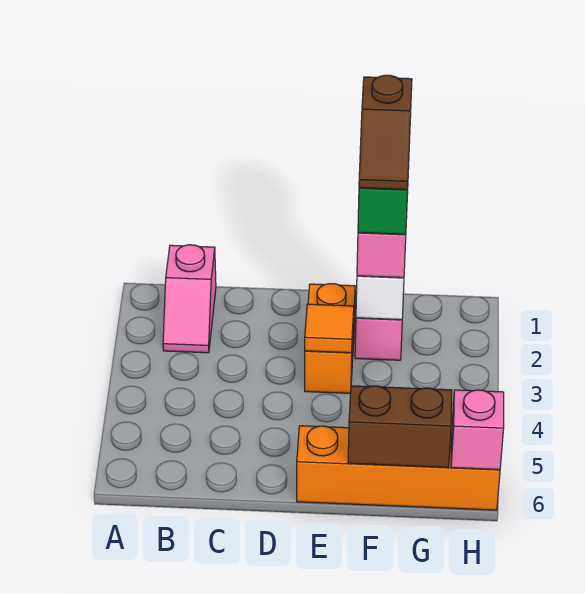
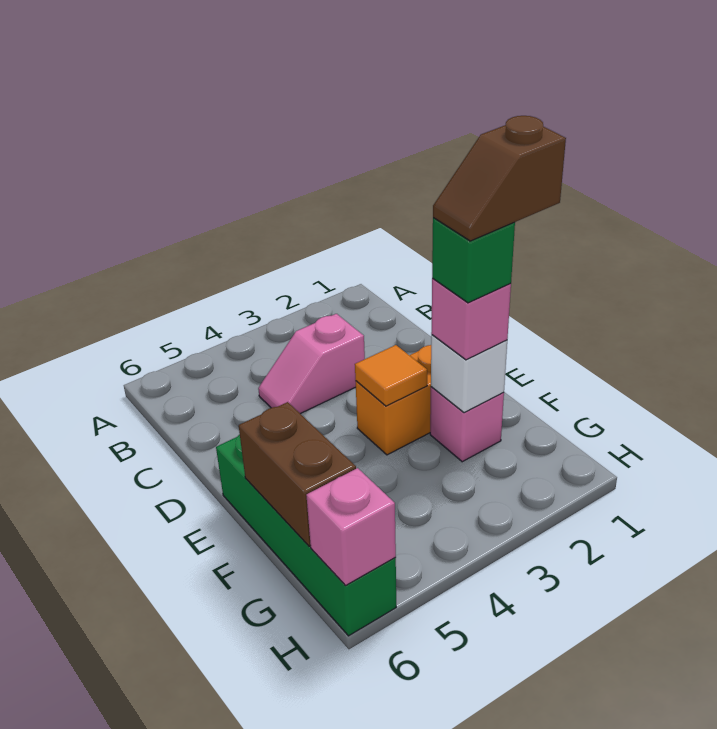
pink slope B1:B2 level 1 top 1 -> pink slope C3:C4 level 1 top 3
orange brick E6:H6 level 1 -> green brick E6:H6 level 1

